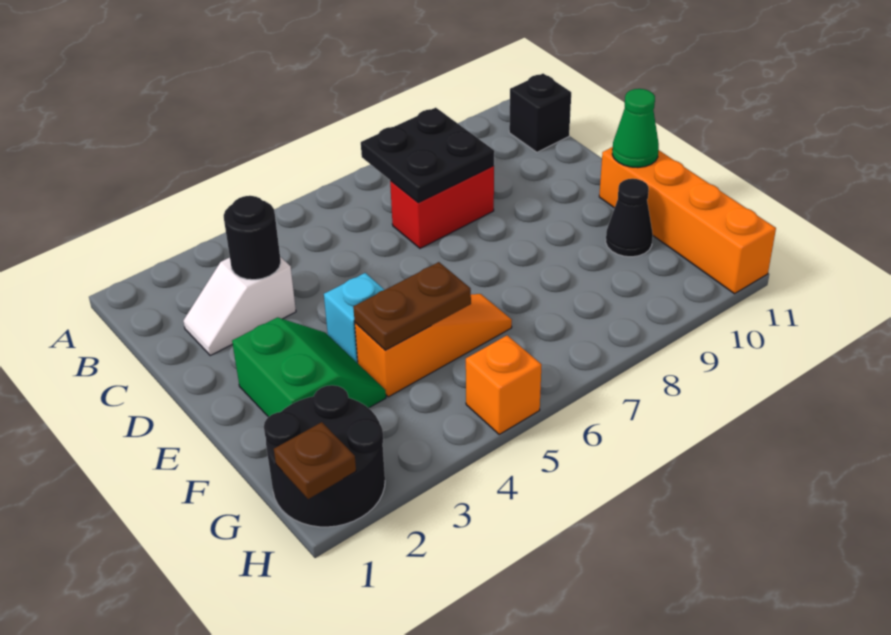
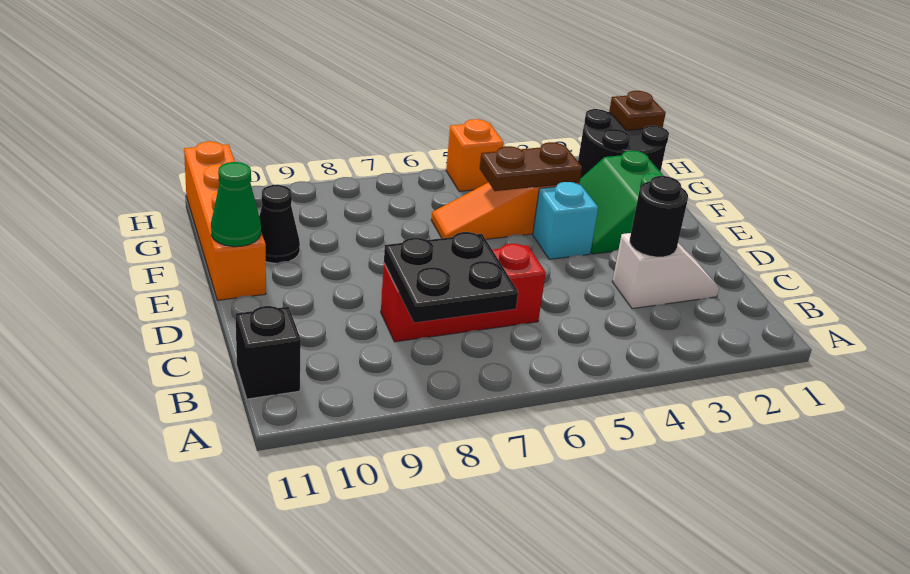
red brick C7:C8 level 1 -> red brick C6:C8 level 1

